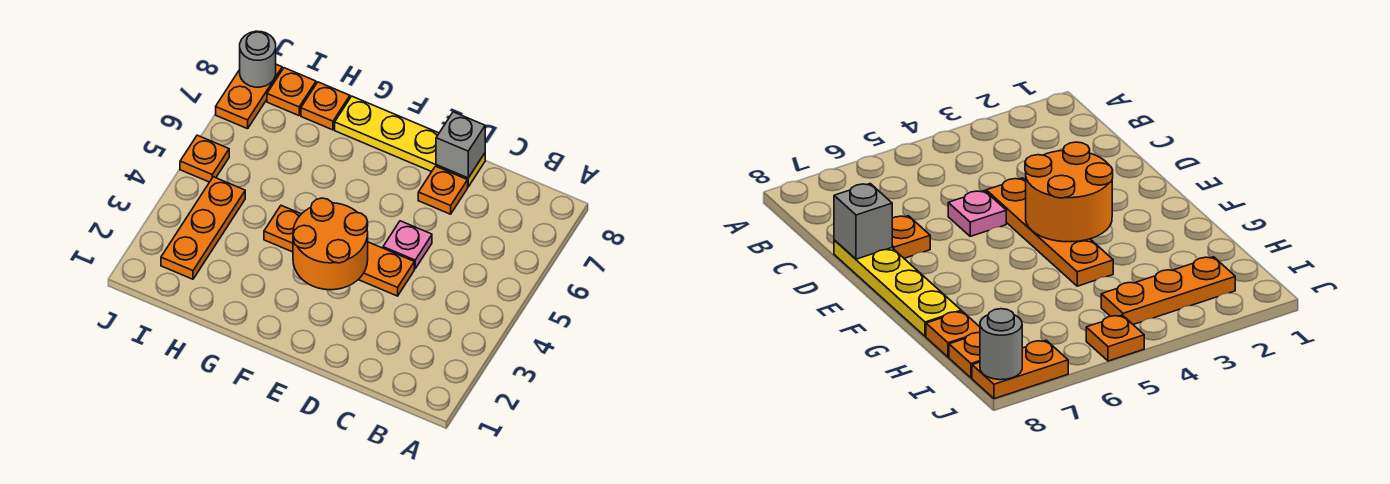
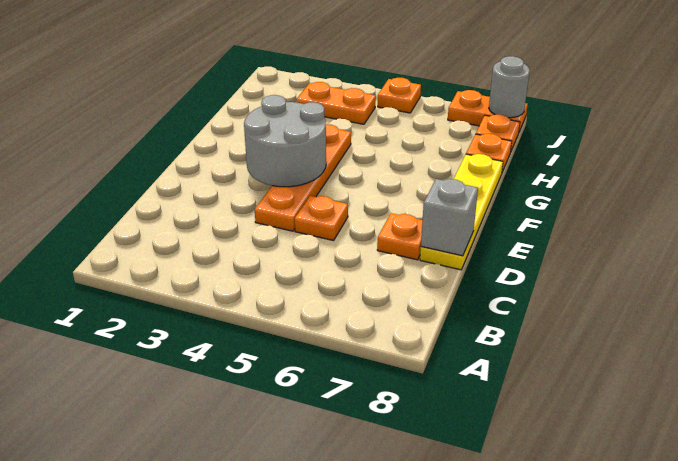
pink plate D5 level 1 -> orange plate D5 level 1
orange round brick E3:F4 level 2 -> grey round brick E3:F4 level 2
orange plate I2:I4 level 1 -> orange plate I3:I4 level 1

